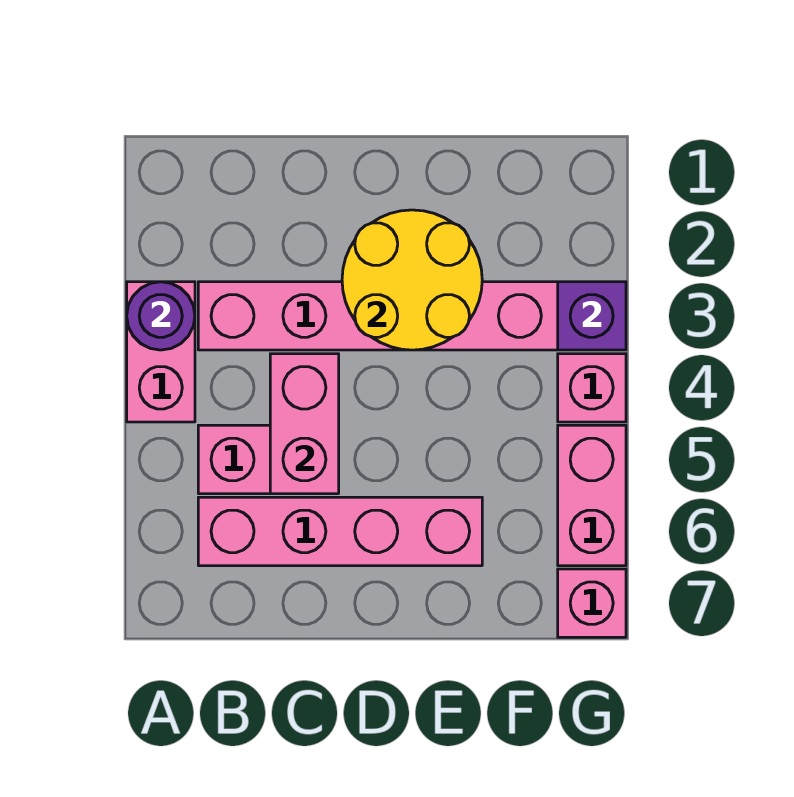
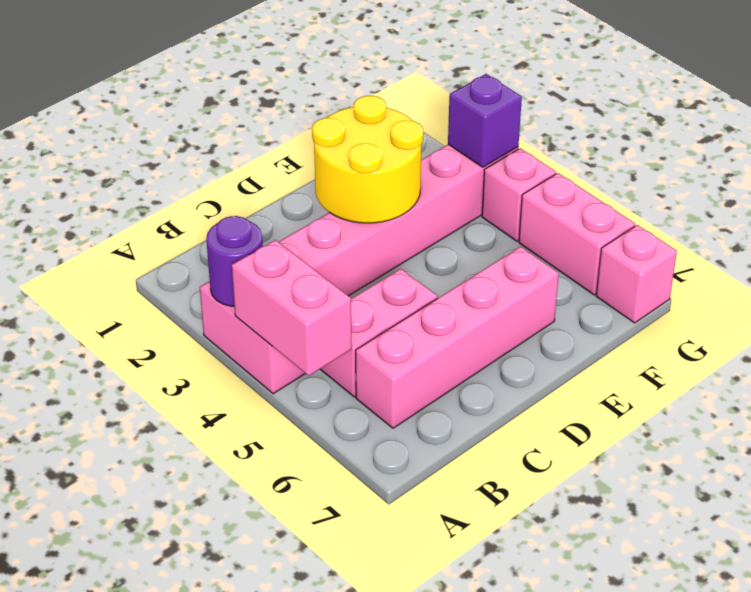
pink brick C4:C5 level 2 -> pink brick A4:A5 level 2

